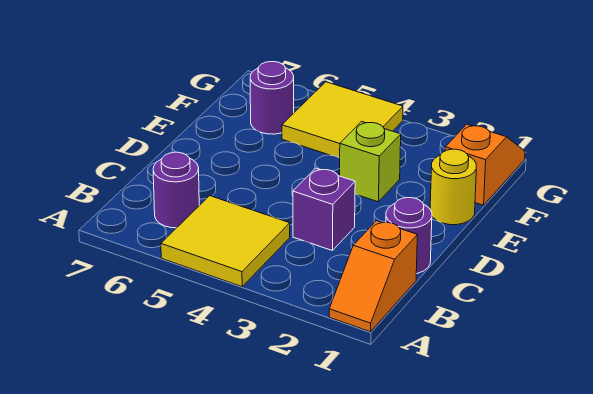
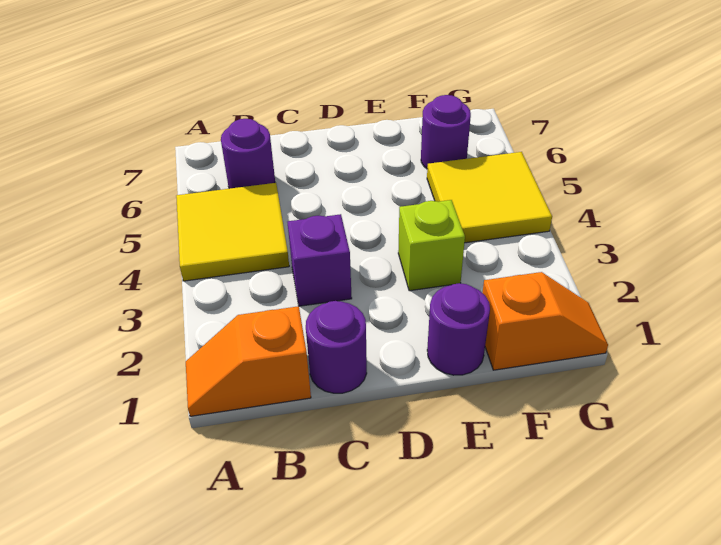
yellow round brick E1 level 1 -> purple round brick E1 level 1

